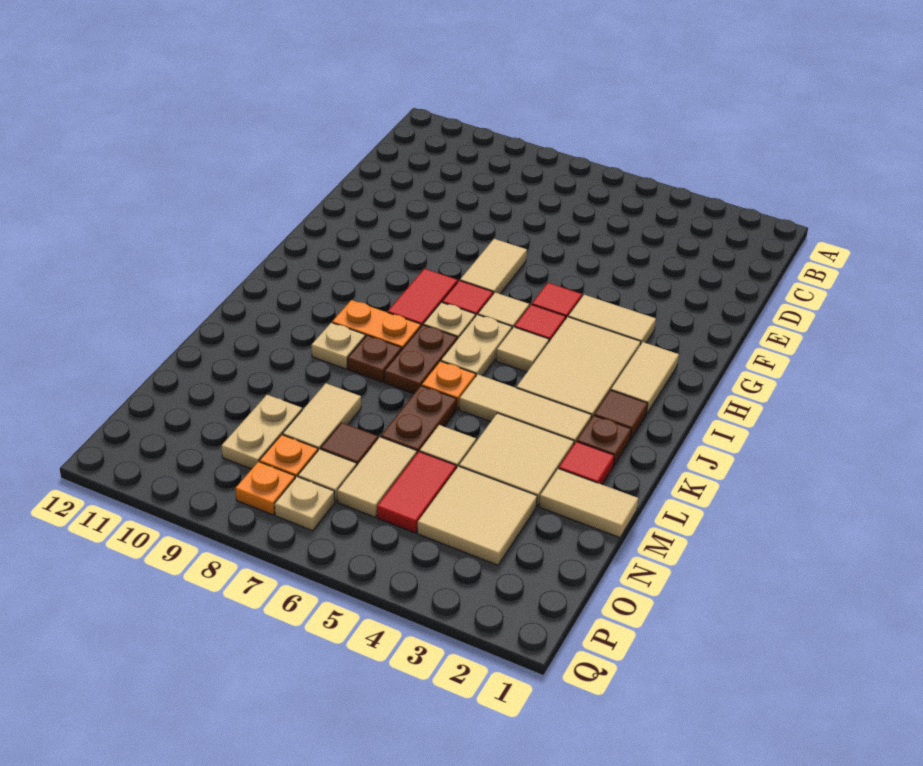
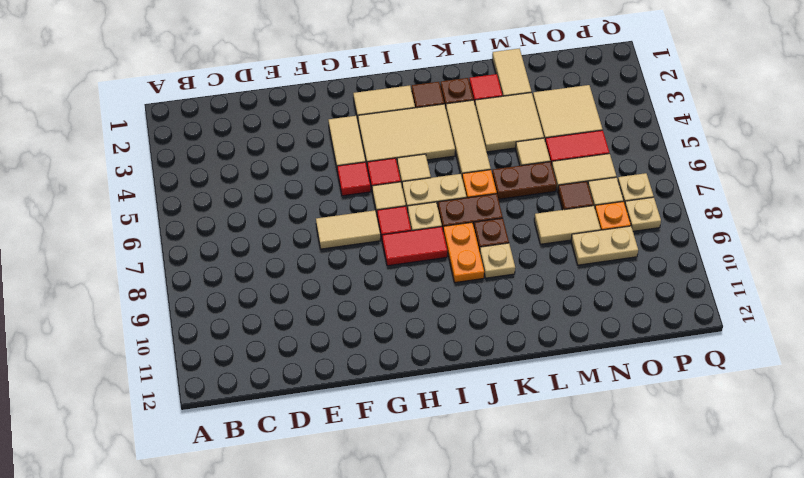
orange plate P8 level 1 -> tan plate P8 level 1

